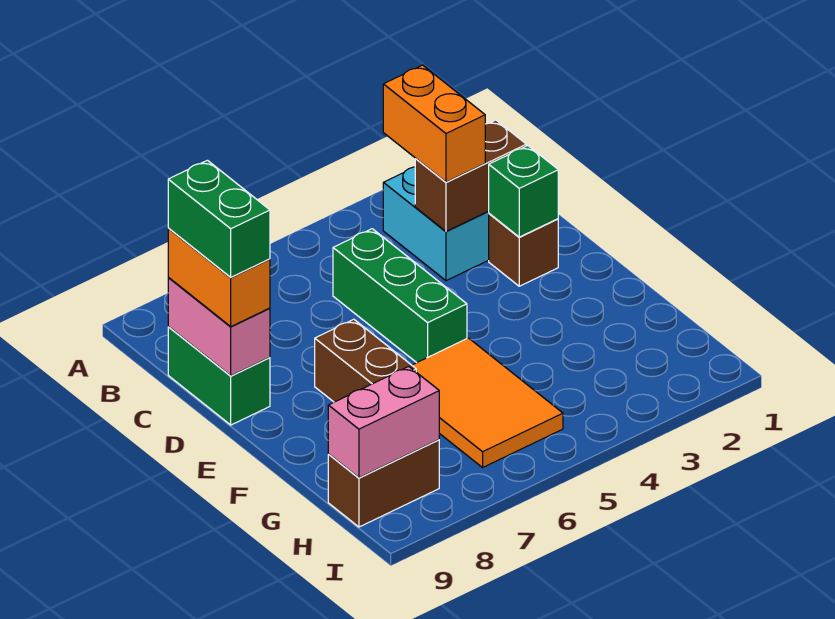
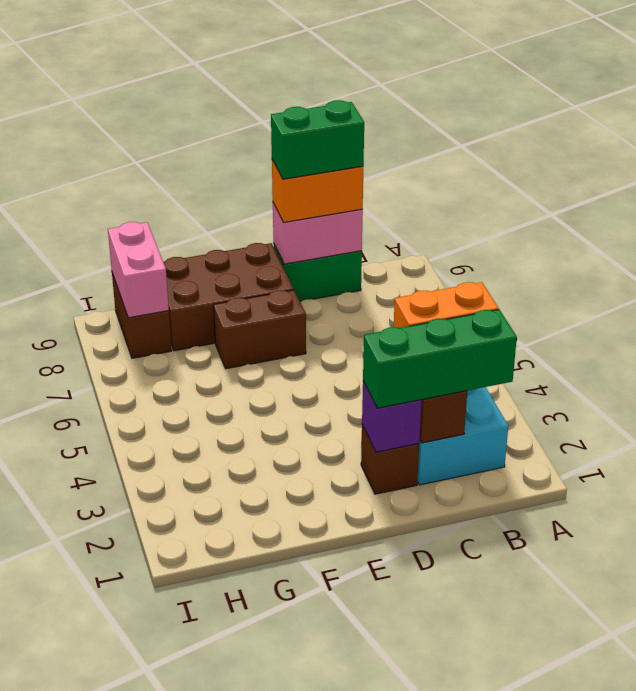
green brick C5:E5 level 1 -> green brick B2:D2 level 3
green brick D2 level 2 -> purple brick D2 level 2
none -> brown brick E8:G9 level 1
orange tile F5:H6 level 1 -> none

